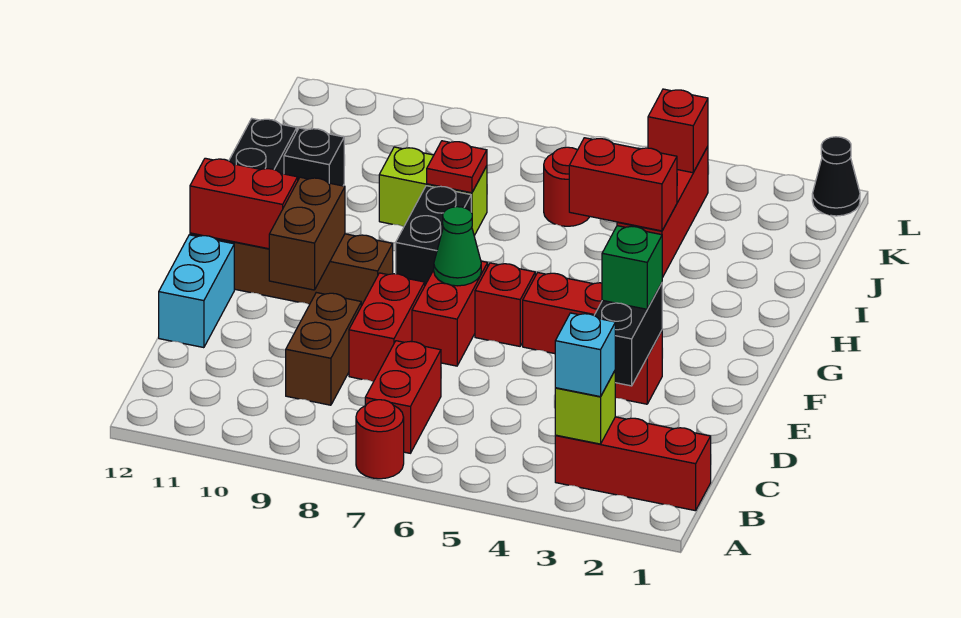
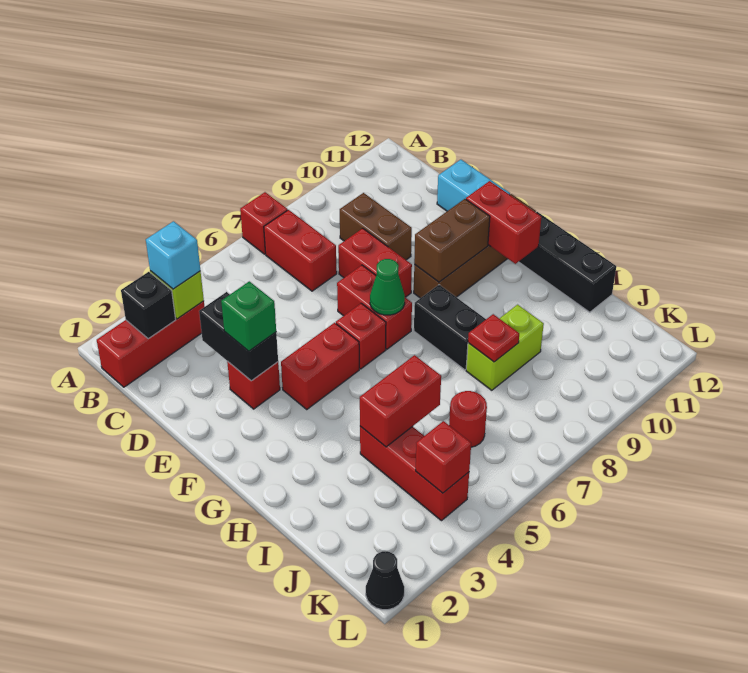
red round brick A7 level 1 -> red brick A7 level 1
brown brick E10:F10 level 2 -> brown brick F9:F10 level 2
red brick F11:F12 level 2 -> red brick F11:G11 level 2
black brick I11 level 1 -> black brick B2 level 2

